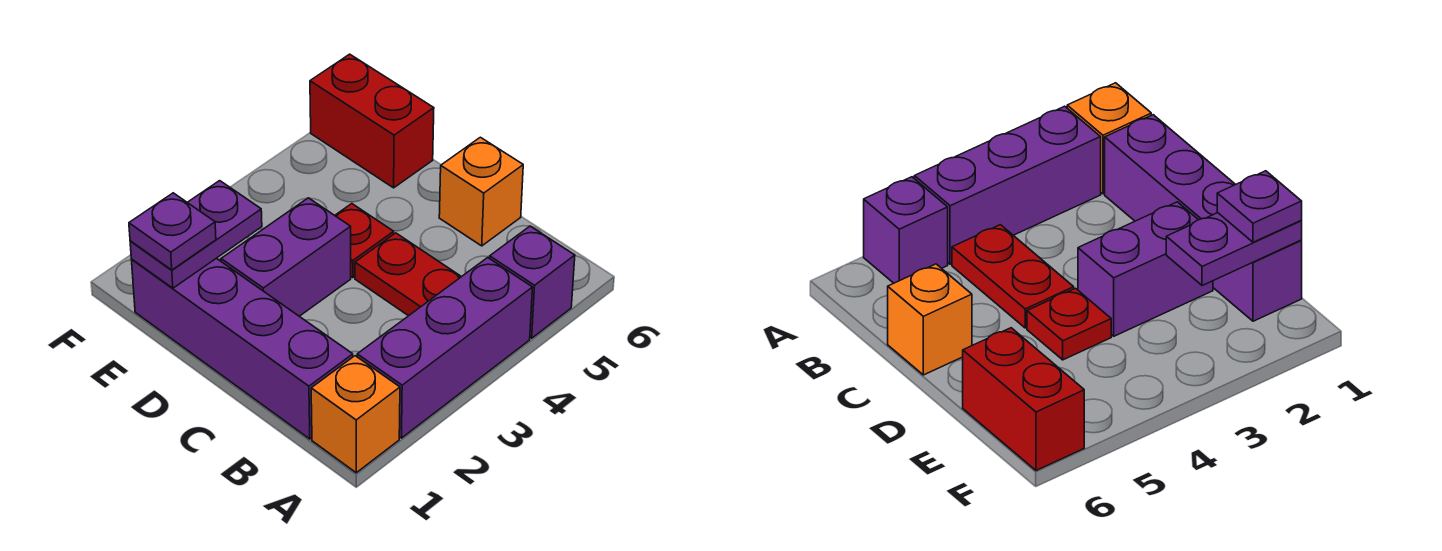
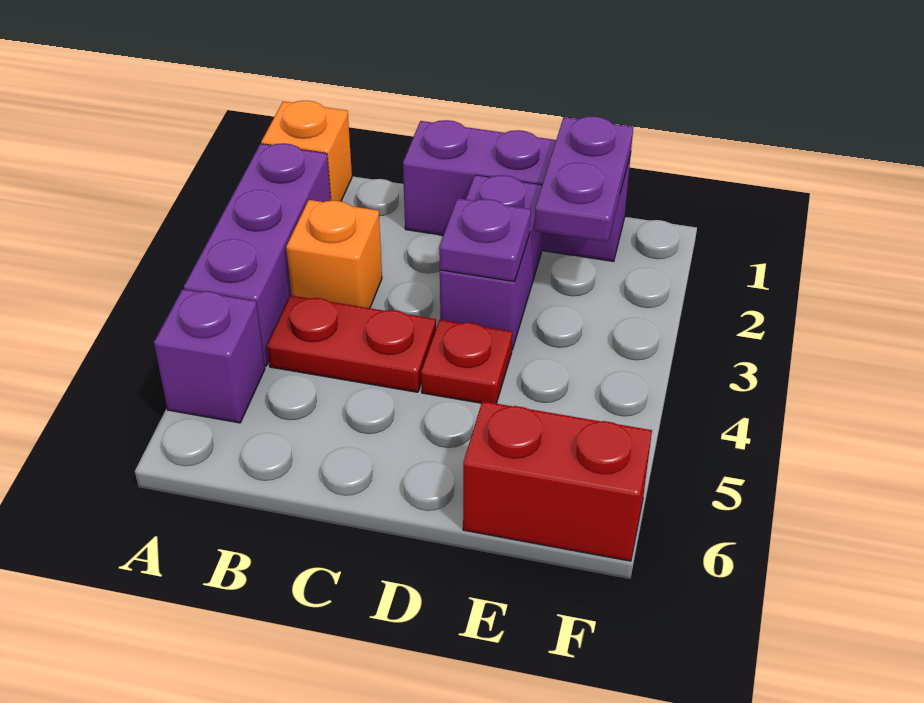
purple brick B1:E1 level 1 -> purple brick C1:E1 level 1
orange brick C6 level 1 -> orange brick B3 level 1
purple plate E1 level 3 -> purple plate D3 level 2

